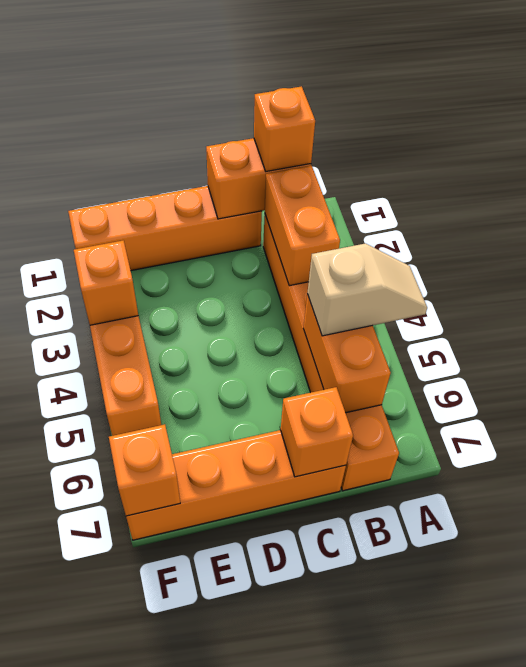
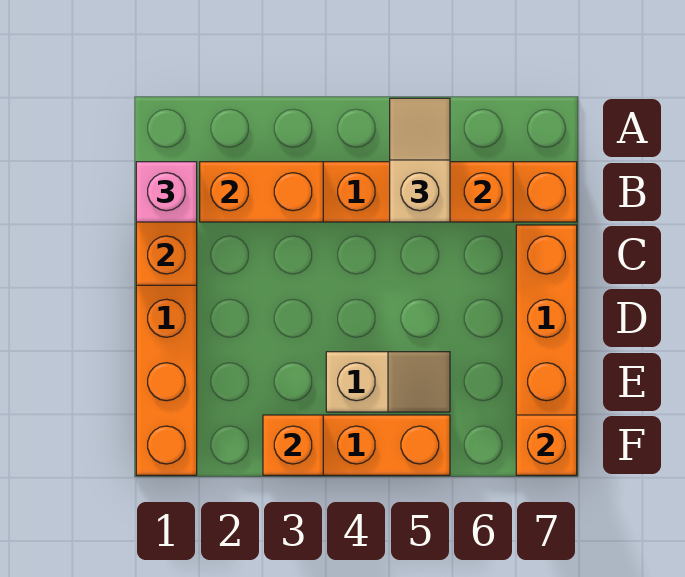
orange brick B1 level 3 -> pink brick B1 level 3
orange brick C7 level 2 -> none
none -> tan slope E4:E5 level 1 top 4

